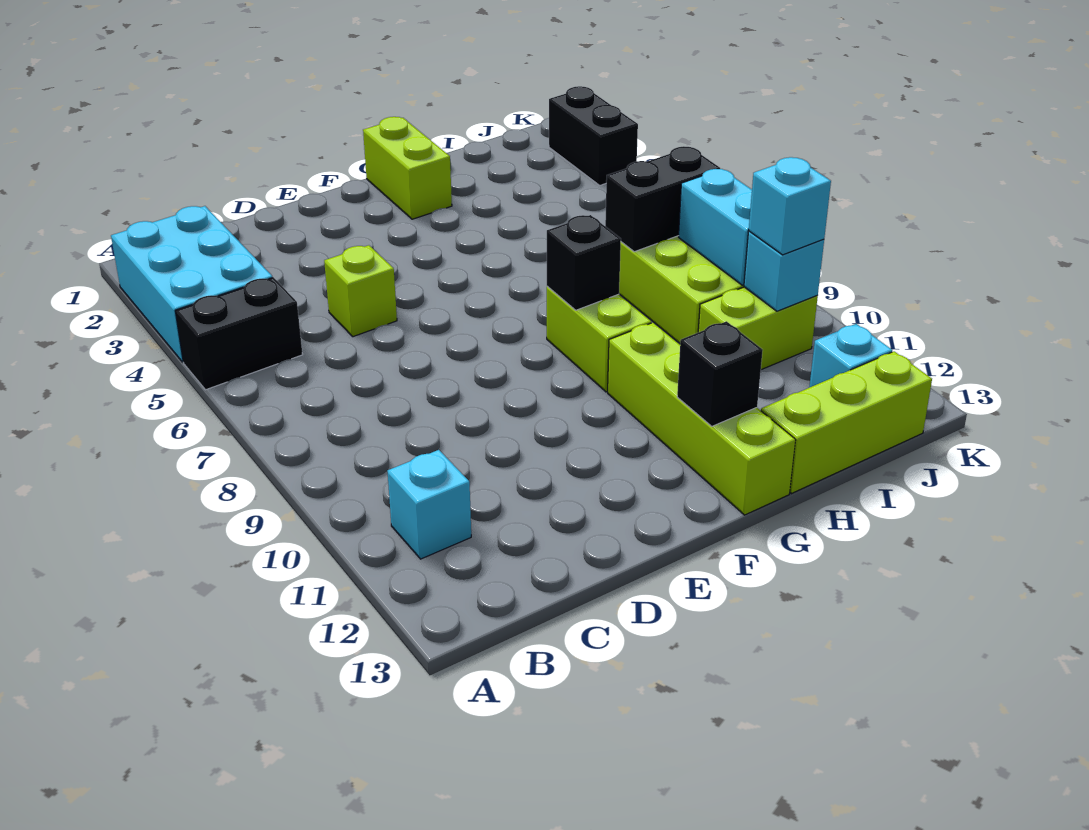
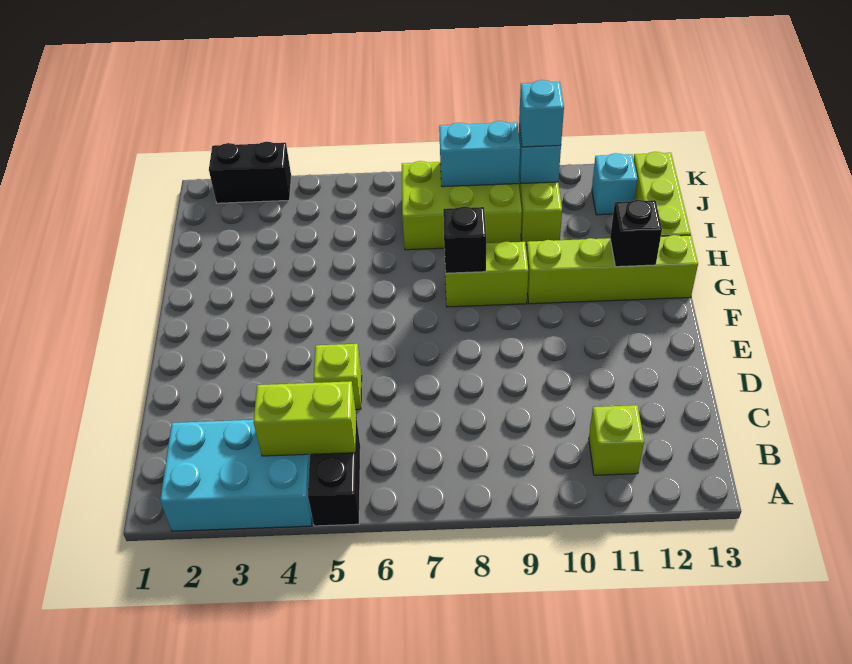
cyan brick B11 level 1 -> lime brick B11 level 1
lime brick G1:G2 level 1 -> lime brick B4:B5 level 2
black brick I7:J7 level 2 -> none

